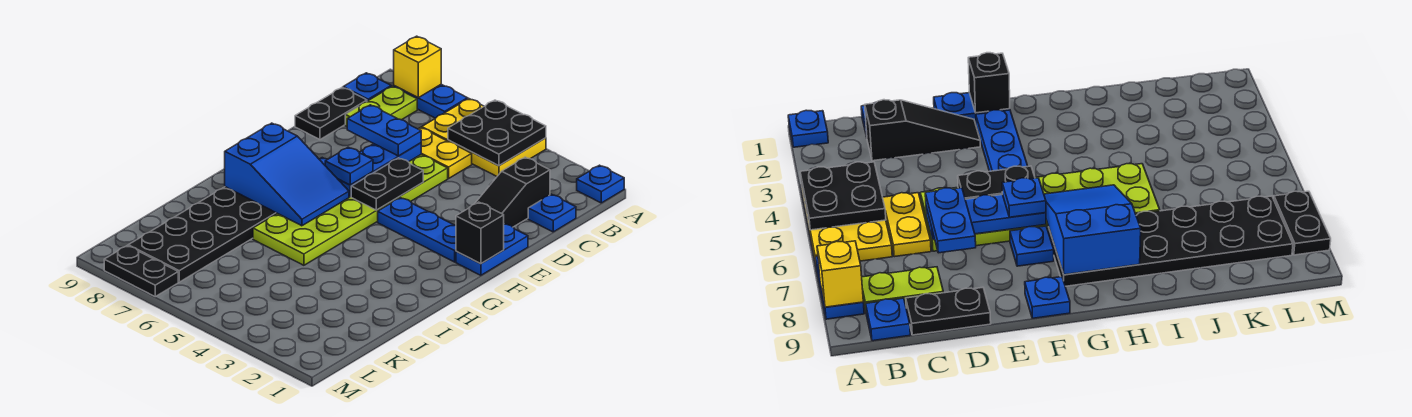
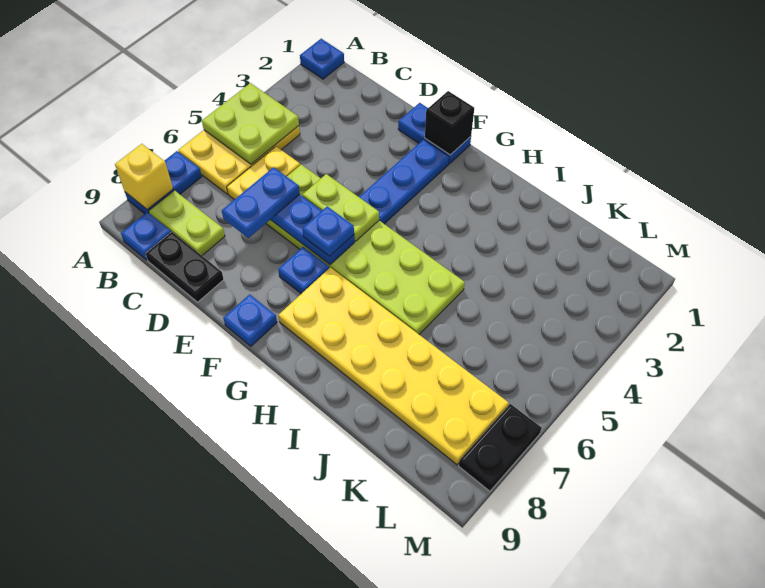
black plate A4:B5 level 2 -> lime plate A4:B5 level 2
blue plate C1 level 1 -> none
black slope C2:E2 level 1 top C -> none
black plate E5:F5 level 2 -> lime plate E5:F5 level 2
blue slope G6:H8 level 2 top 8 -> none
black plate G7:L8 level 1 -> yellow plate G7:L8 level 1

